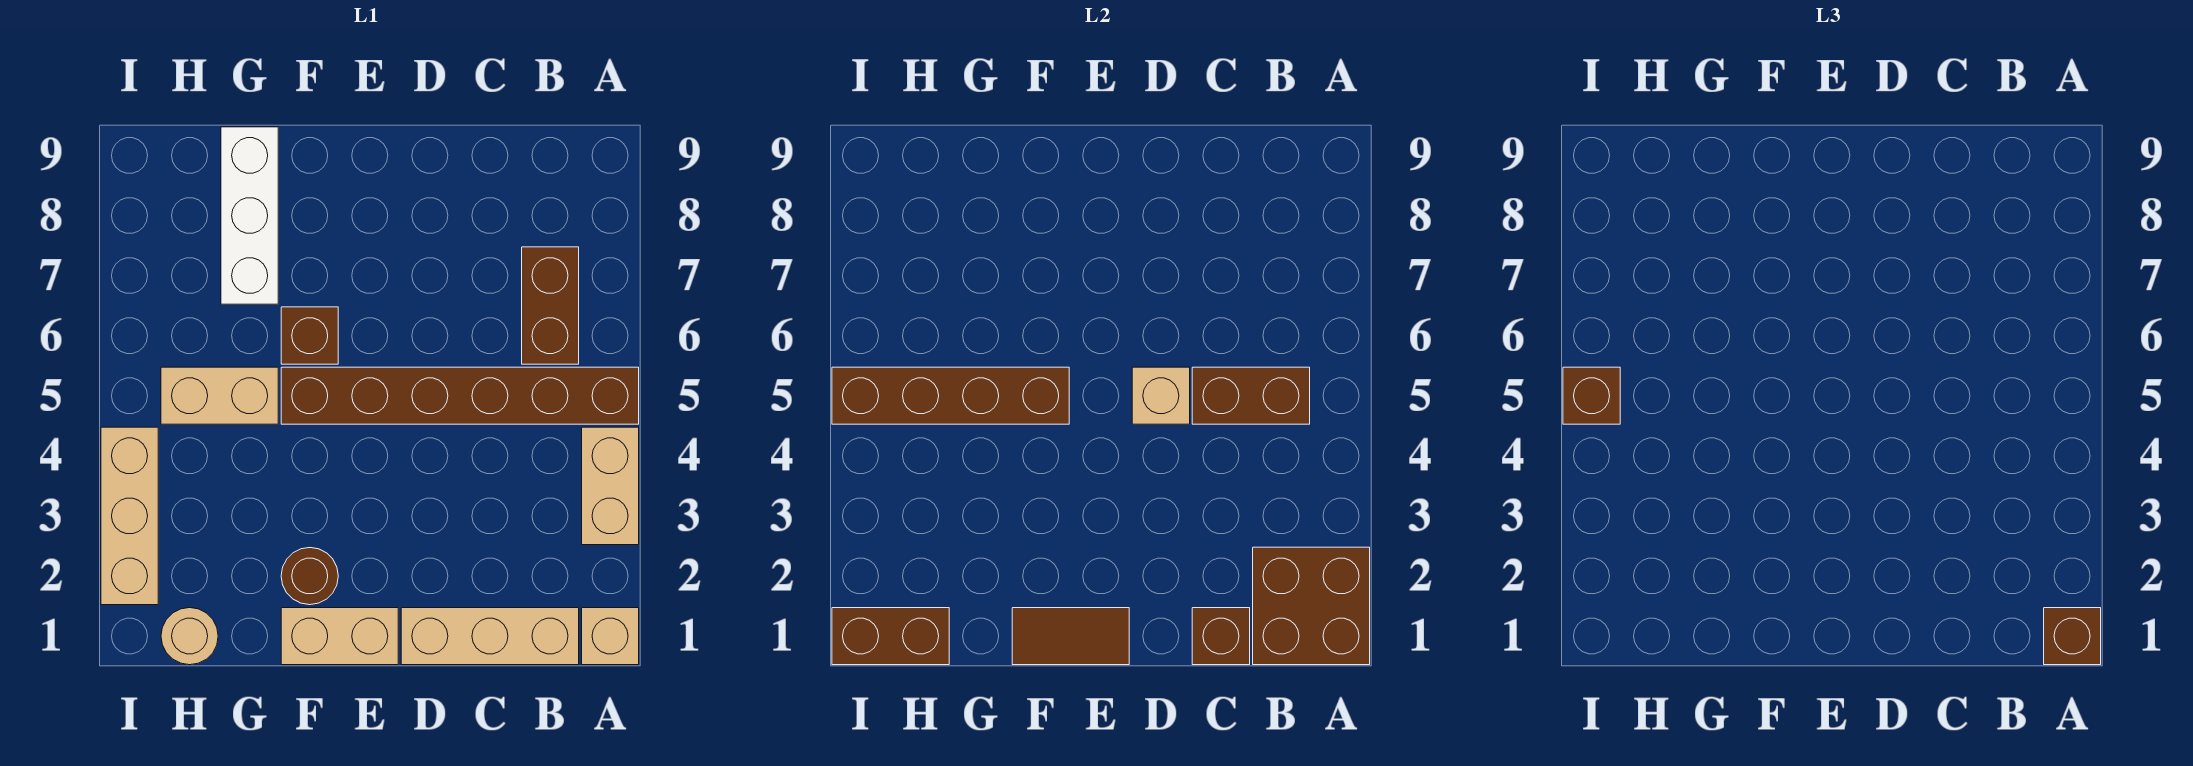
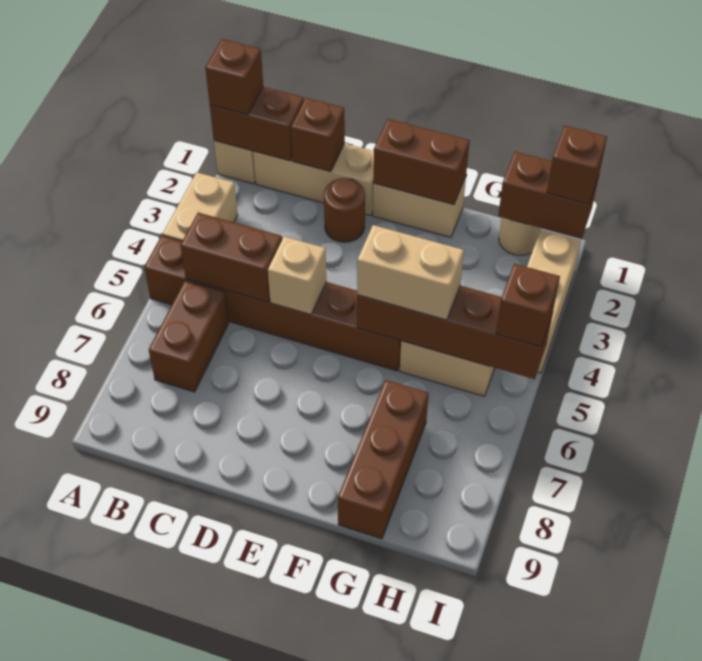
brown brick A1:B2 level 2 -> brown brick A1:B1 level 2
brown tile E1:F1 level 2 -> brown brick E1:F1 level 2
brown round brick F2 level 1 -> brown round brick D2 level 1
none -> tan brick F5:G5 level 3
brown brick F6 level 1 -> brown brick I1 level 3
white brick G7:G9 level 1 -> brown brick G7:G9 level 1

